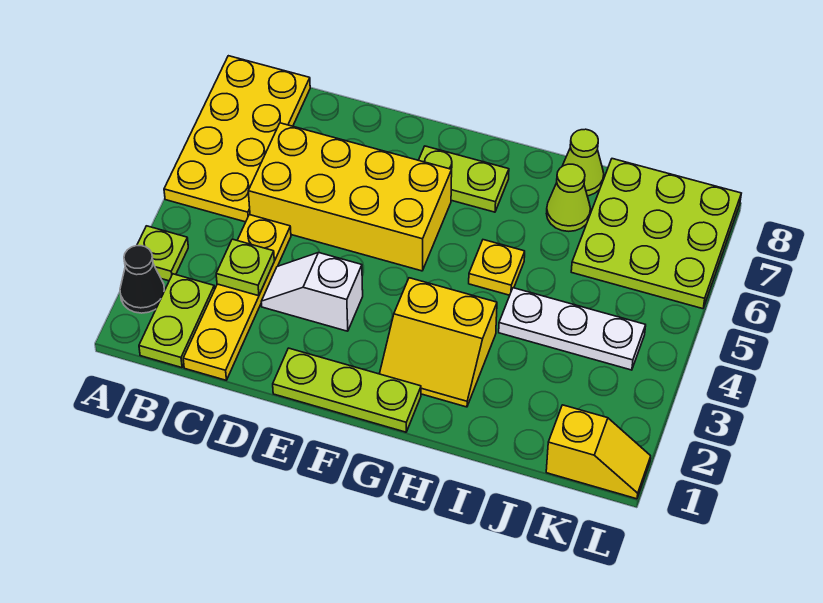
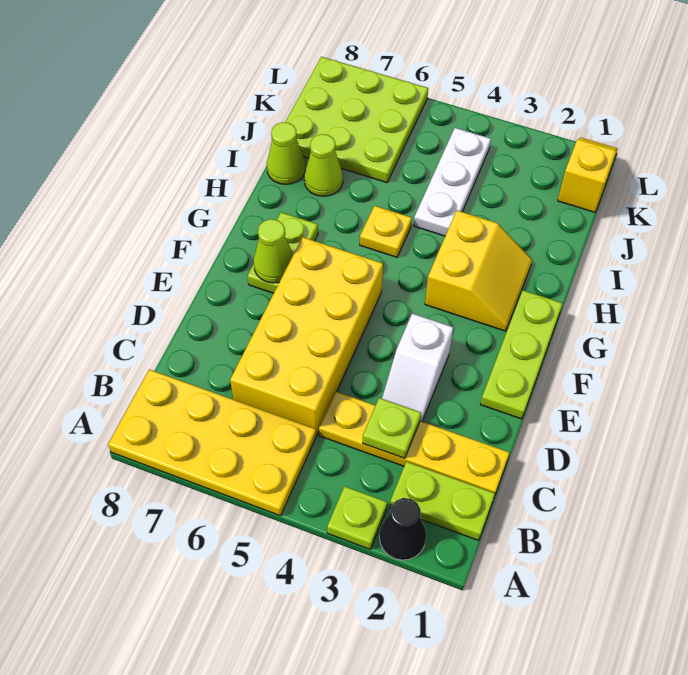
none -> lime cone F7 level 2

